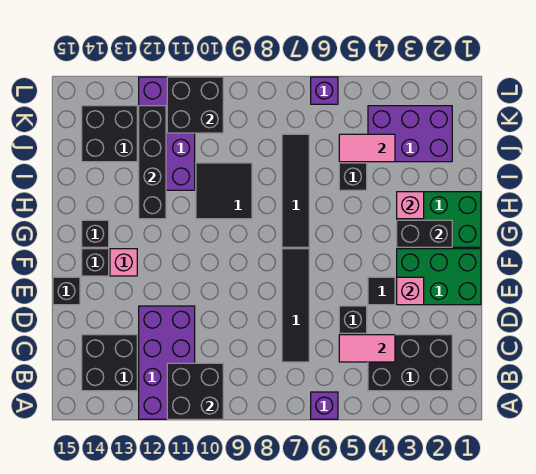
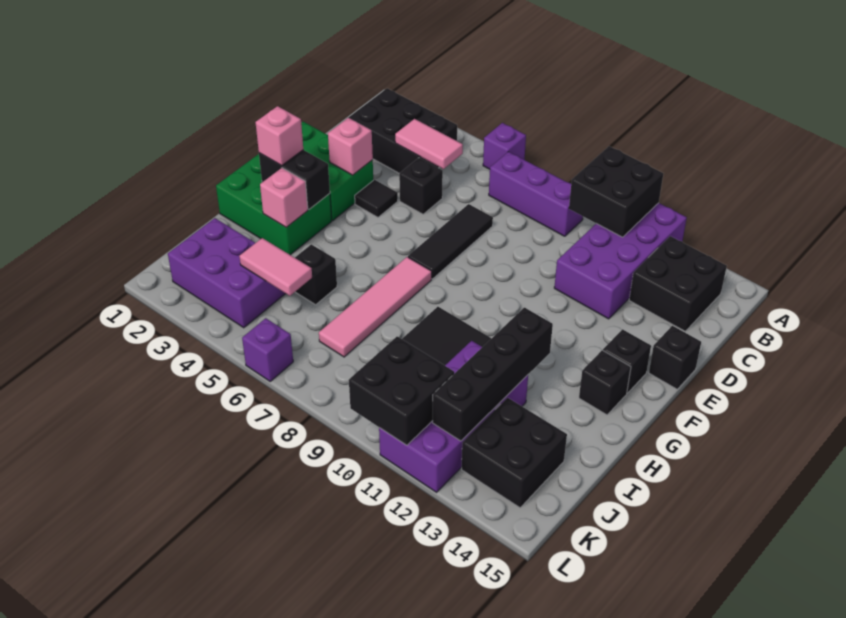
none -> purple brick B7:B9 level 1
black tile C7:F7 level 1 -> black tile D7:F7 level 1
pink brick F13 level 1 -> pink brick G2 level 3
black tile G7:J7 level 1 -> pink tile G7:J7 level 1

